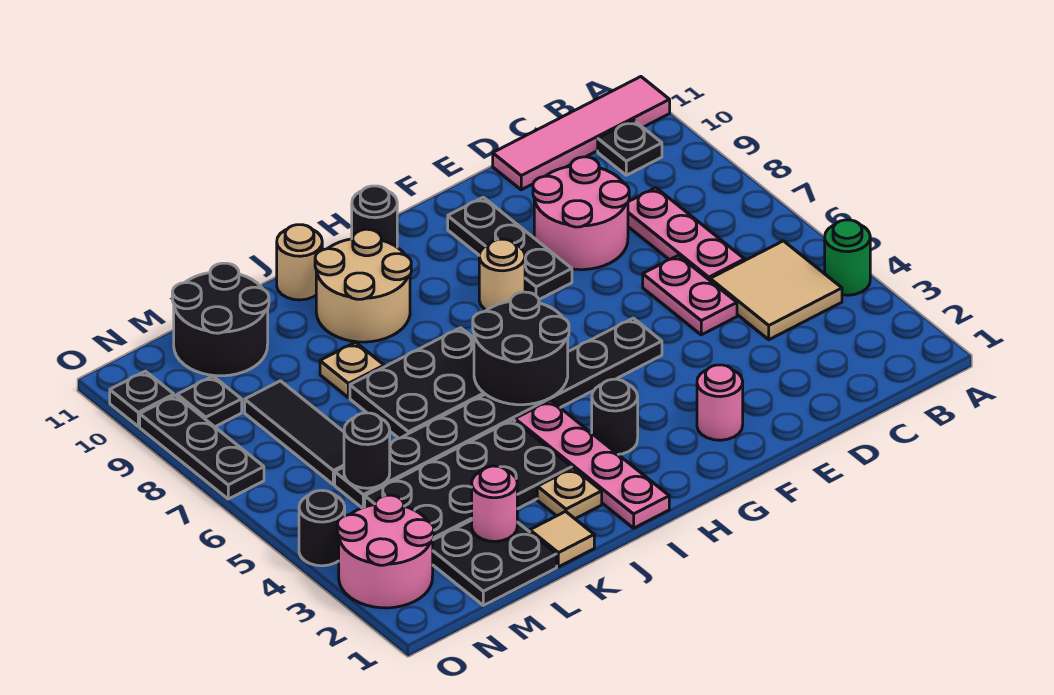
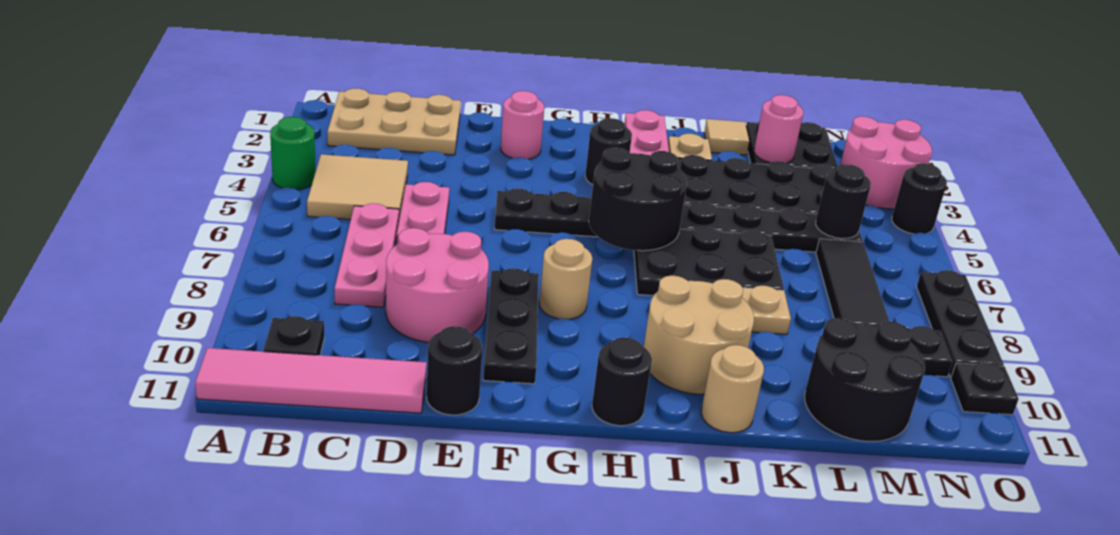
none -> tan plate B1:D2 level 1
none -> black round brick E11 level 1

